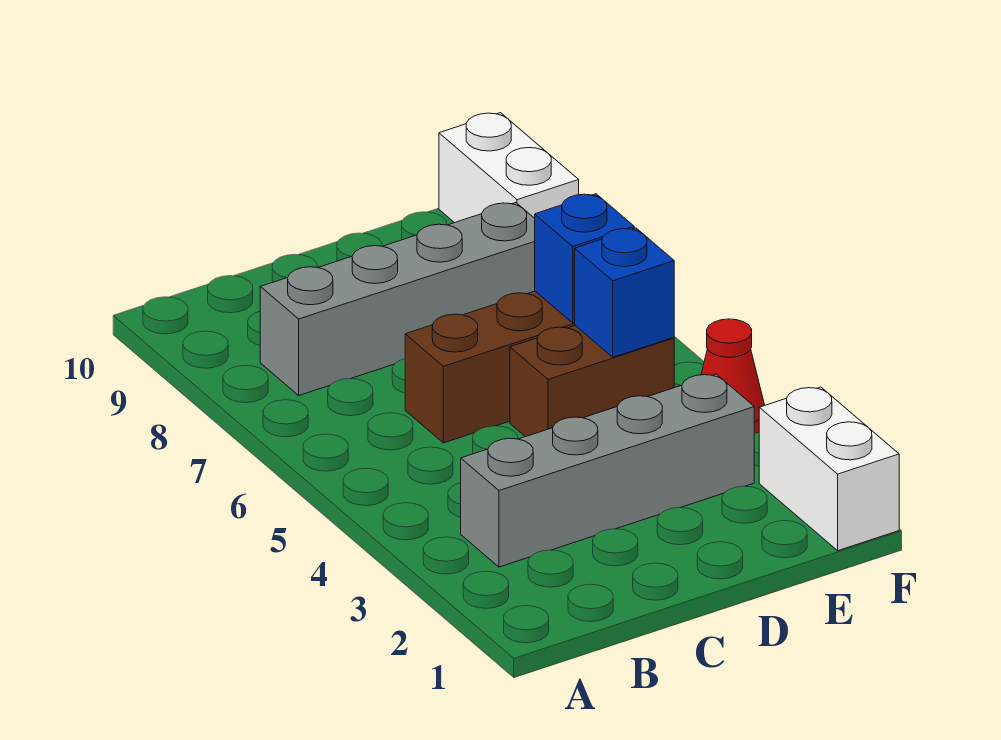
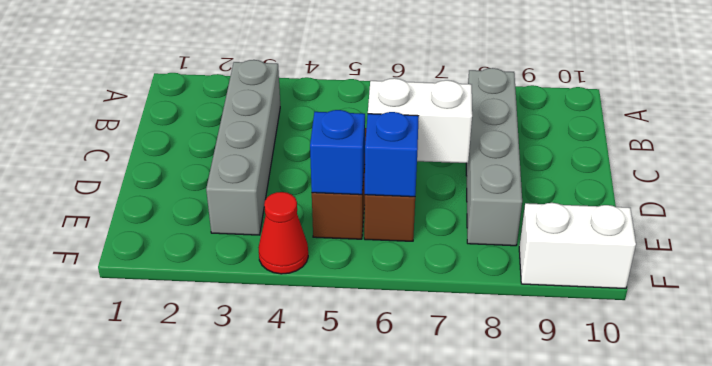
white brick F1:F2 level 1 -> white brick D6:D7 level 2

